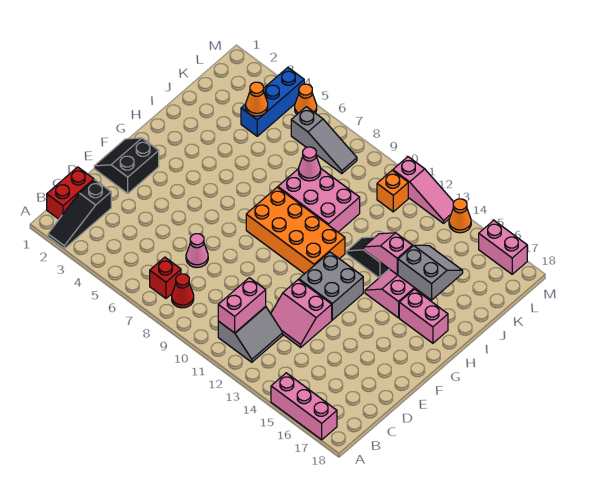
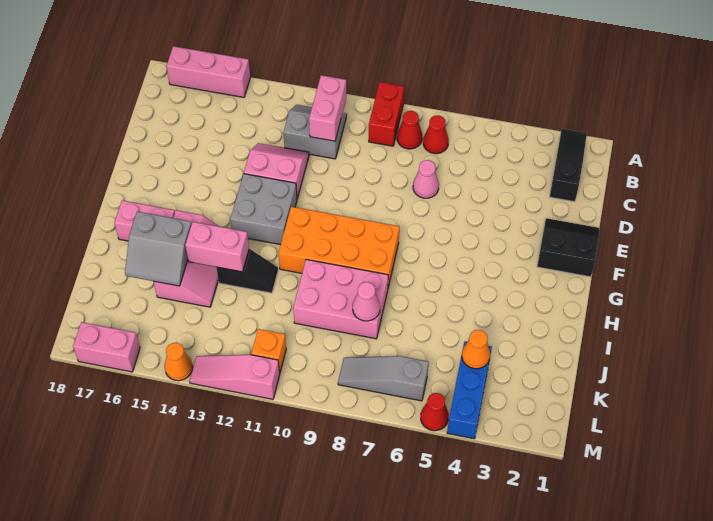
red brick B1:C1 level 1 -> red brick A9:B9 level 1
red brick B7 level 1 -> red cone B7 level 1
grey slope B11:C12 level 1 top 11 -> grey slope B11:C12 level 1 top C
black slope E1:F2 level 1 top 2 -> black slope E1:F2 level 1 top F
pink slope I13:I14 level 2 top 14 -> pink brick I13:I14 level 2
orange cone M5 level 1 -> red cone M5 level 1

